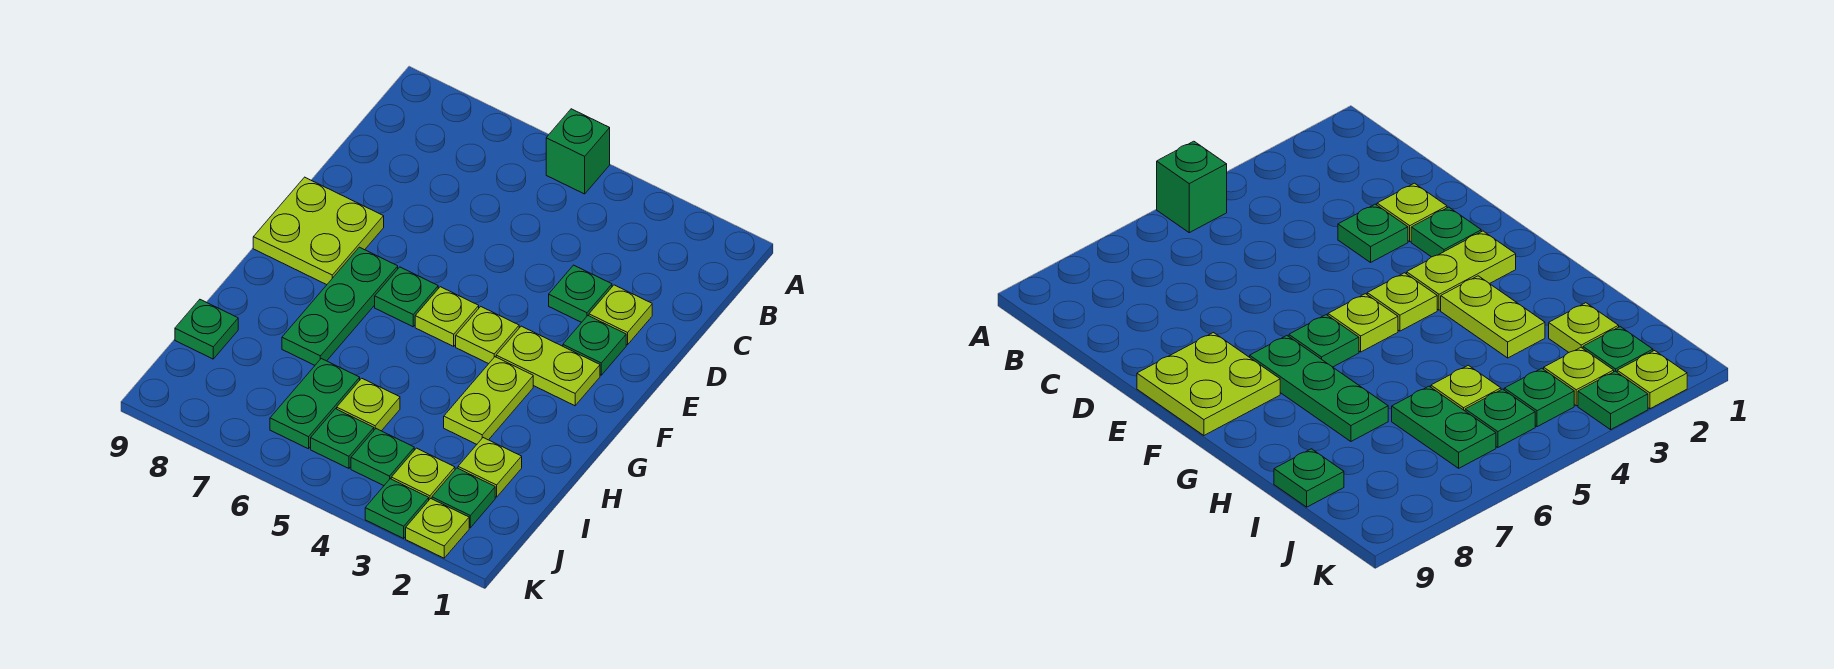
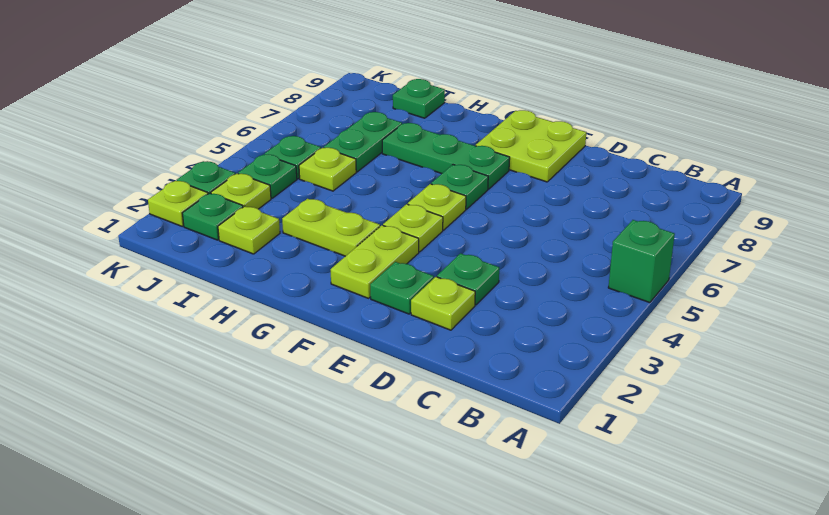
green plate I6:J6 level 1 -> green plate I6:I7 level 1

